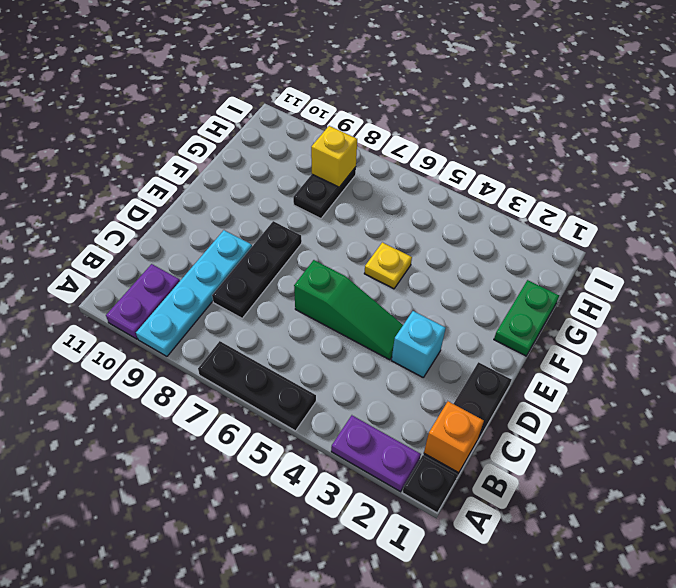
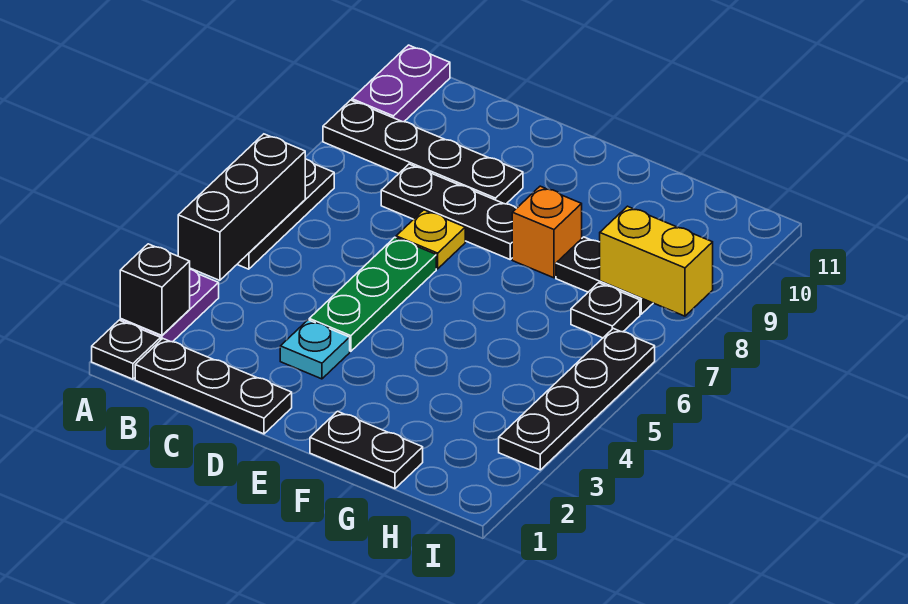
none -> black brick A2 level 2
none -> black brick A4:A6 level 2
cyan plate A9:D9 level 1 -> black plate A9:D9 level 1
purple plate A10:B10 level 1 -> purple plate A10:A11 level 1
orange brick B1 level 2 -> orange brick F8 level 1
cyan brick D3 level 1 -> cyan plate D3 level 1
green slope D4:D6 level 1 top 6 -> green plate D4:D6 level 1
green plate F1:G1 level 1 -> black plate F1:G1 level 1
yellow plate F5 level 1 -> yellow plate D7 level 1
none -> black plate H7 level 1
yellow brick H8 level 2 -> yellow brick H8:I8 level 2
none -> black plate I3:I6 level 1

